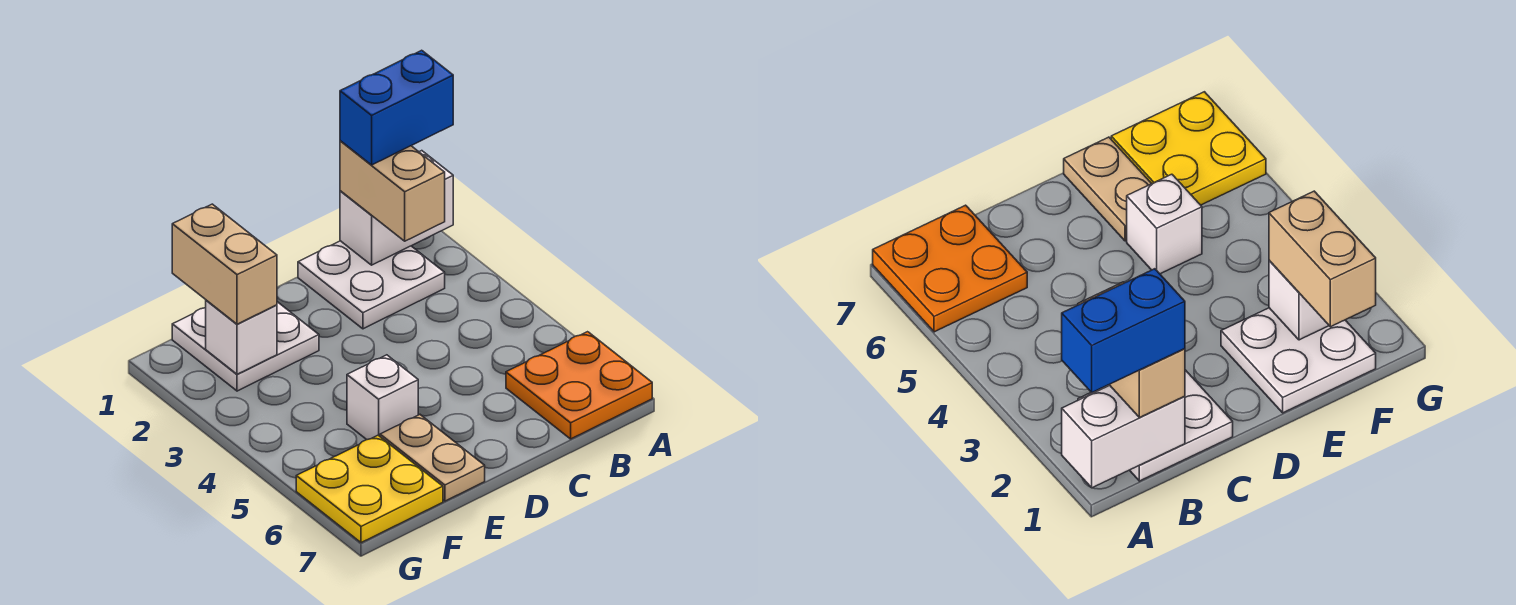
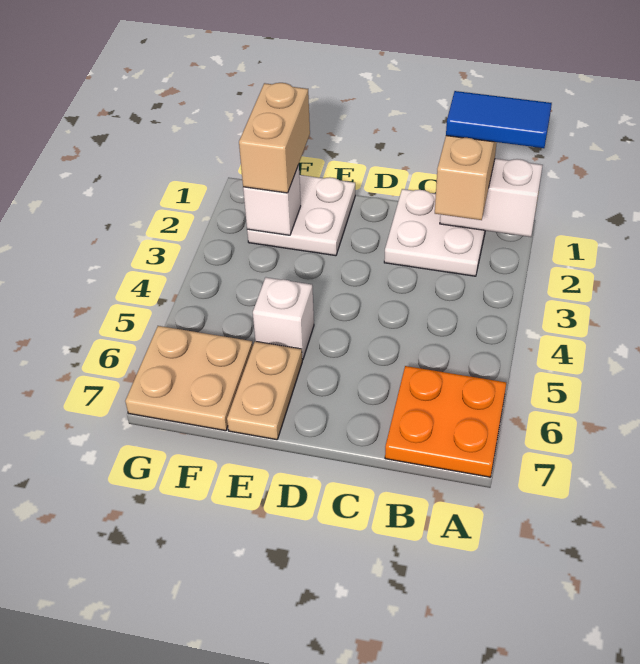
blue brick A1:B1 level 4 -> blue tile A1:B1 level 4
yellow plate F6:G7 level 1 -> tan plate F6:G7 level 1

